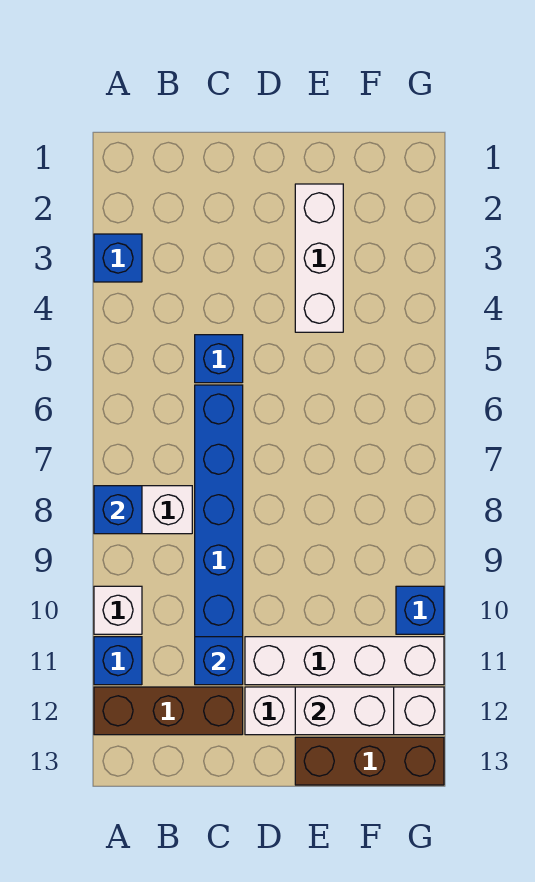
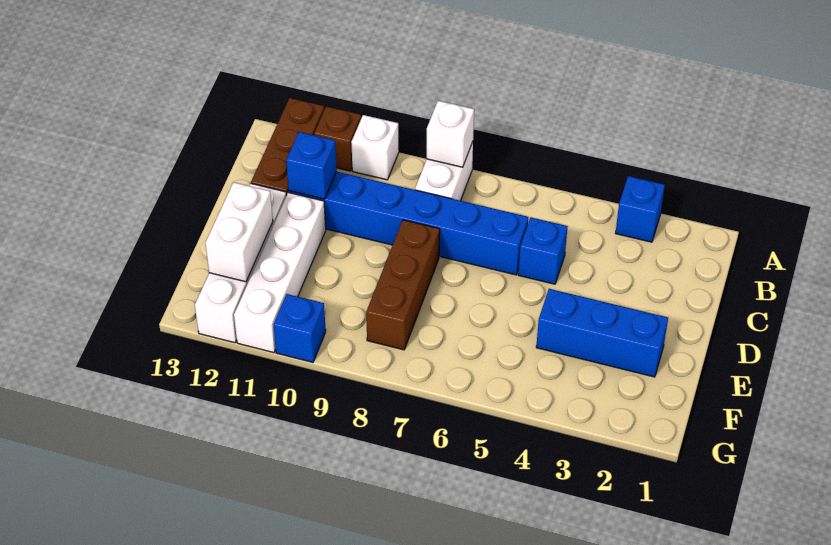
blue brick A8 level 2 -> white brick A8 level 2
blue brick A11 level 1 -> brown brick A11 level 1
white brick E2:E4 level 1 -> blue brick E2:E4 level 1
brown brick E13:G13 level 1 -> brown brick D8:F8 level 1

